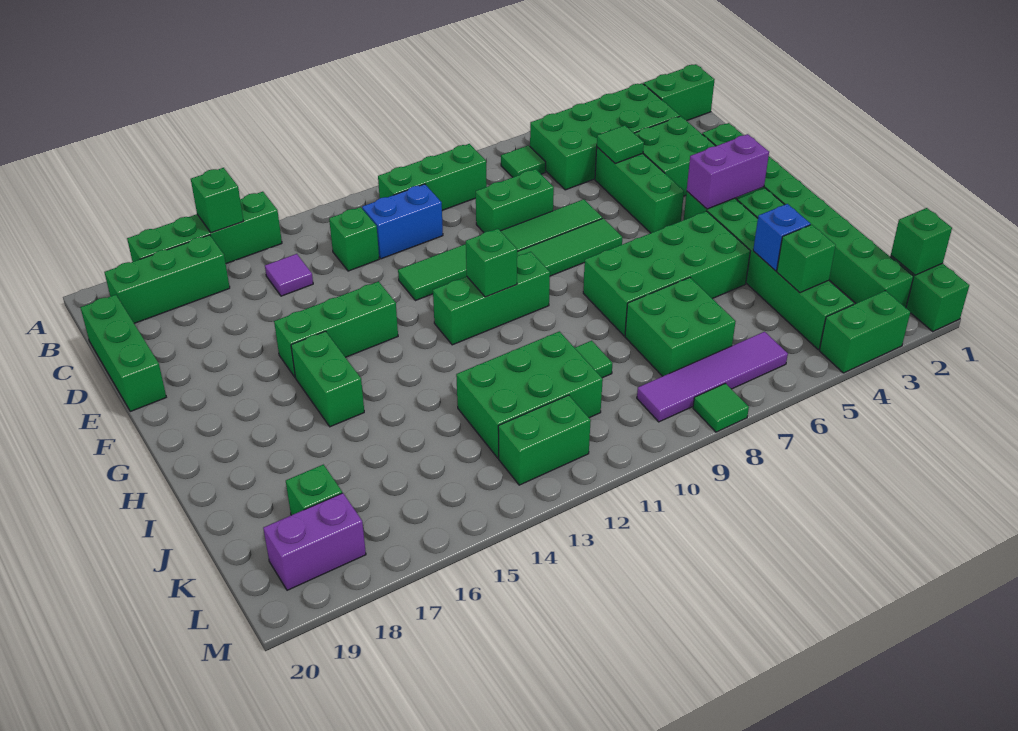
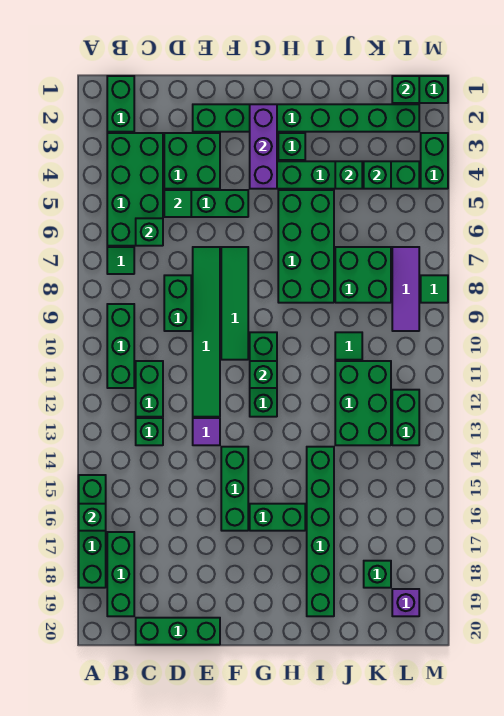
none -> green brick C6 level 2
blue brick C11:C12 level 1 -> green brick C11:C12 level 1
purple tile C15 level 1 -> purple tile E13 level 1
purple brick G3:G4 level 2 -> purple brick G2:G4 level 2
none -> green brick I14:I19 level 1
blue brick J4 level 2 -> green brick J4 level 2
purple tile L6:L9 level 1 -> purple tile L7:L9 level 1
purple brick L18:L19 level 1 -> purple brick L19 level 1

